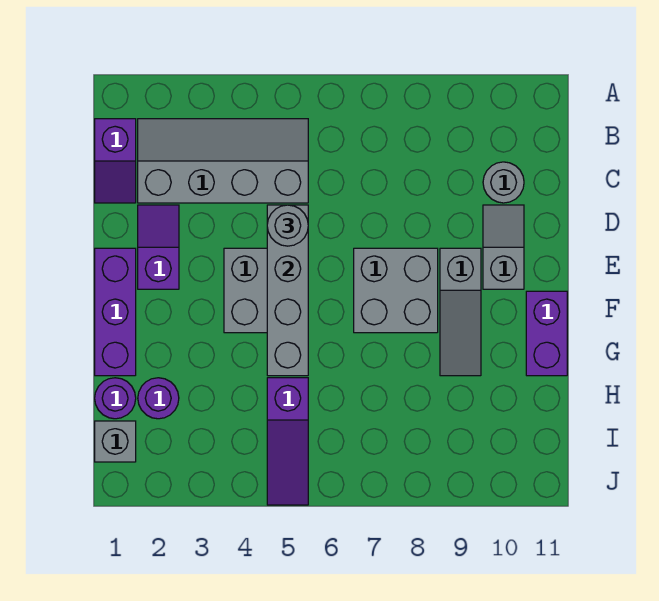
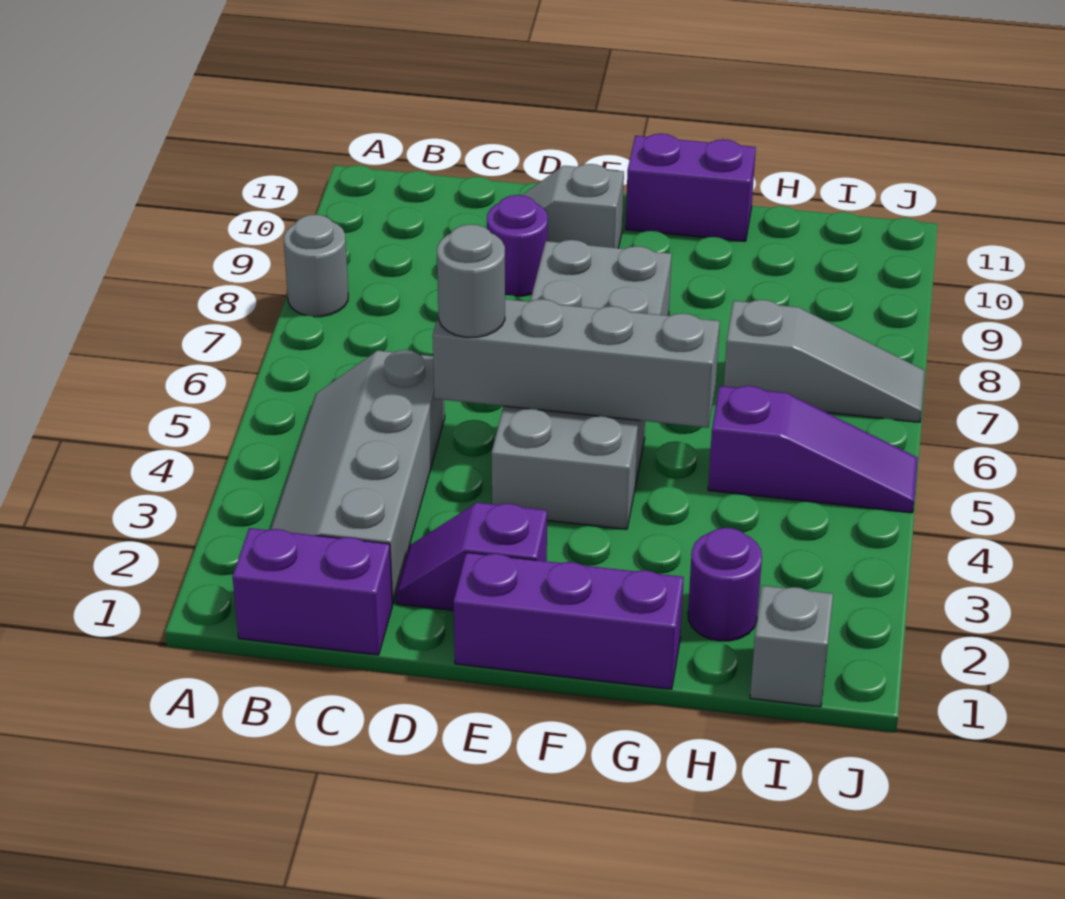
purple slope B1:C1 level 1 top B -> purple brick B1:C1 level 1
grey round brick C10 level 1 -> grey round brick A8 level 1
grey slope E9:G9 level 1 top E -> grey slope H7:J7 level 1 top H
purple round brick H1 level 1 -> purple round brick D9 level 1

